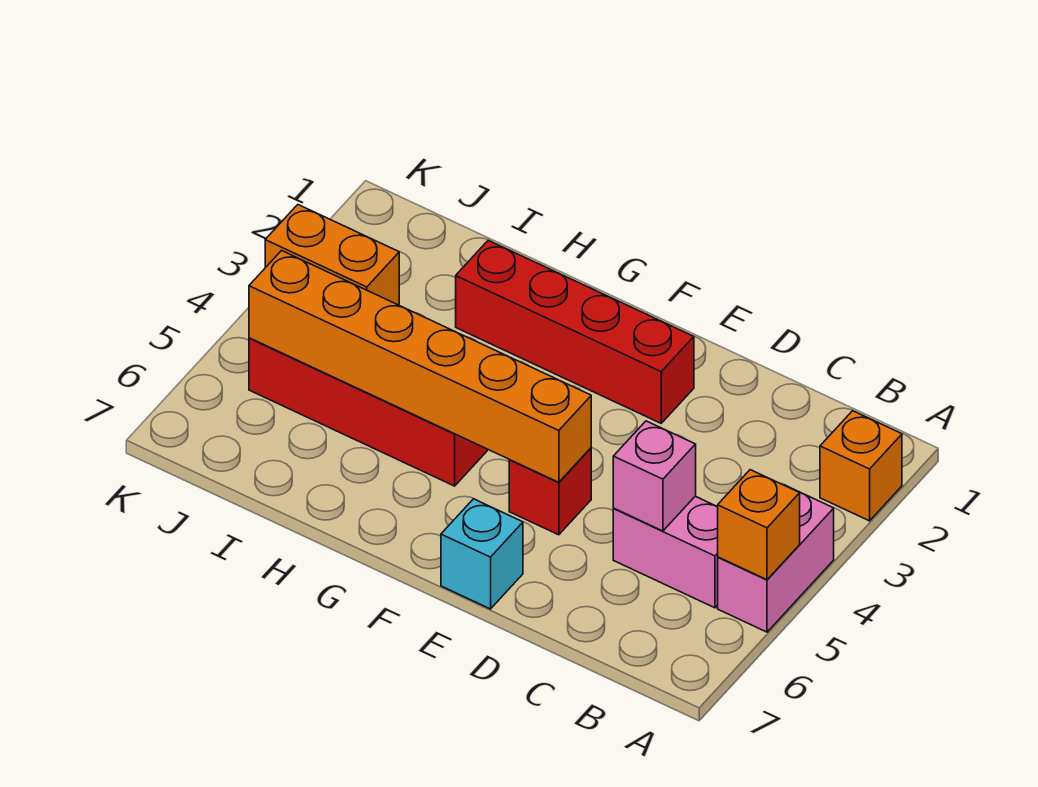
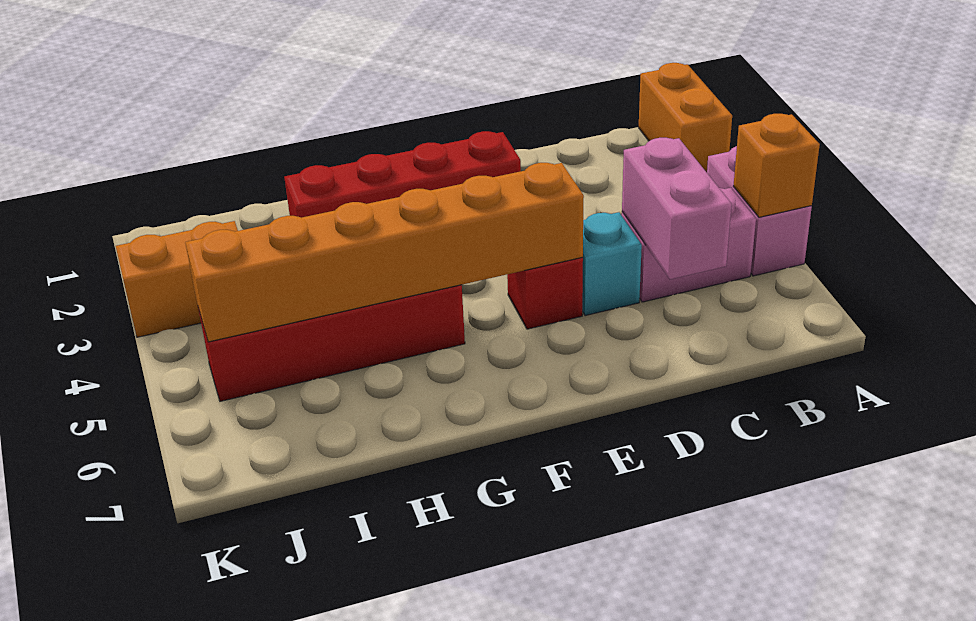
orange brick A2 level 1 -> orange brick A1:A2 level 1
pink brick C5 level 2 -> pink brick C5:C6 level 2
cyan brick E7 level 1 -> cyan brick D5 level 1

